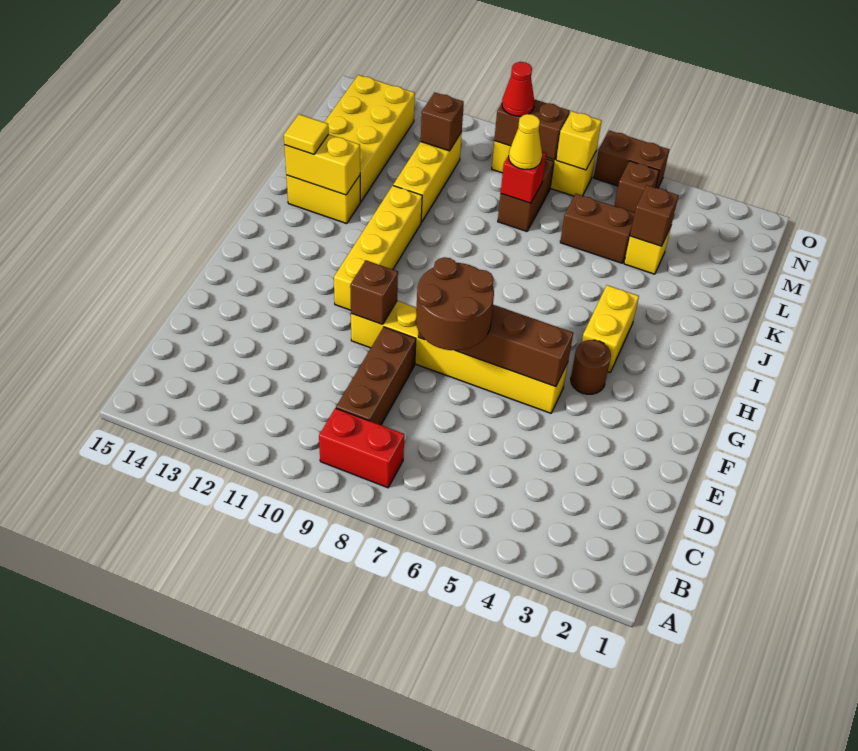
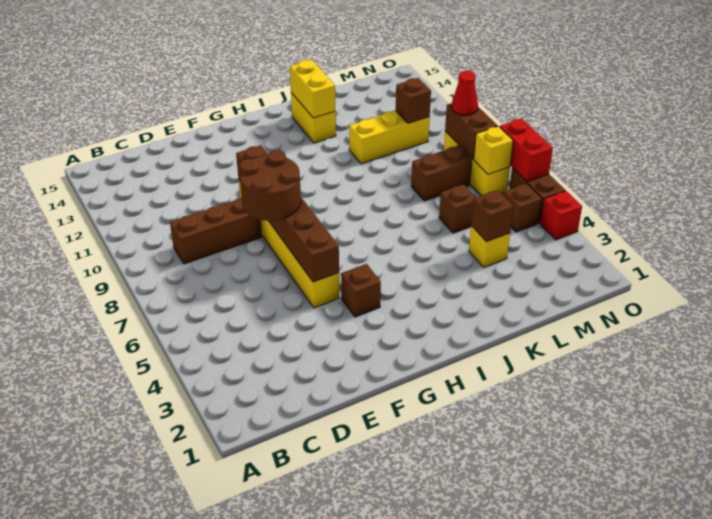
red brick B8:B9 level 1 -> red brick O6:O7 level 2
brown round brick G4 level 1 -> brown brick G4 level 1
yellow brick G11:J11 level 1 -> none
yellow brick H4:I4 level 1 -> none
yellow tile J14 level 3 -> none
yellow brick K13:N14 level 1 -> none
brown brick L5:L6 level 1 -> brown brick L6 level 1
red brick L8 level 2 -> red brick O4 level 1
yellow cone L8 level 3 -> none

